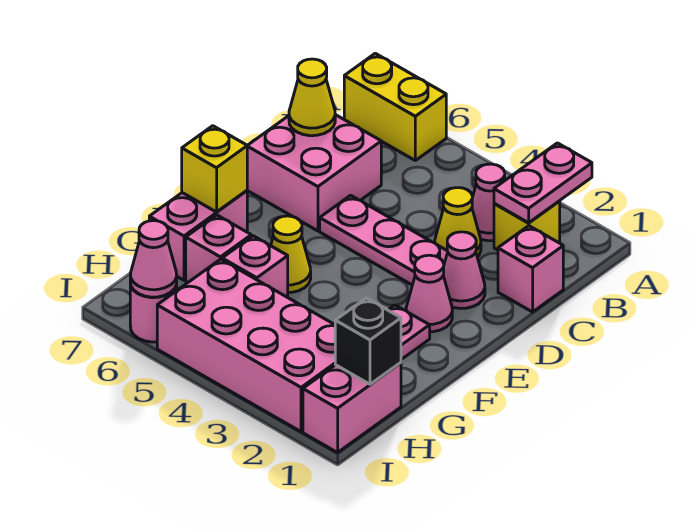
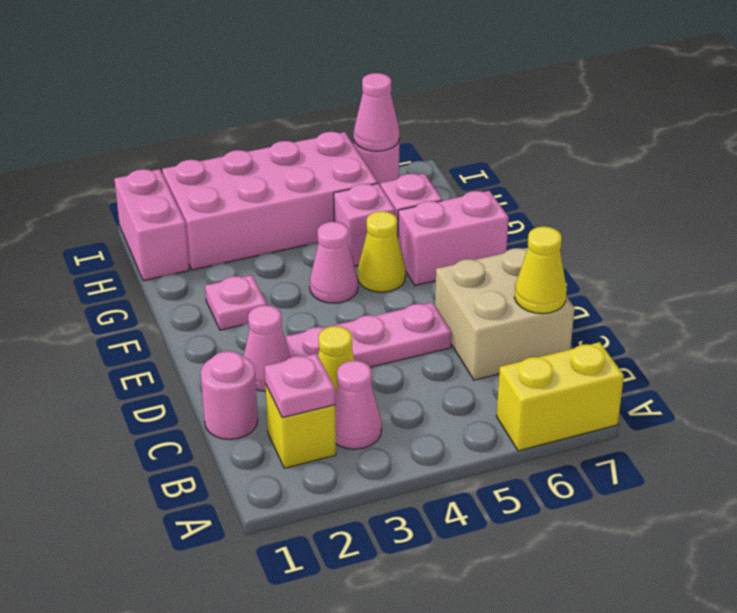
pink plate A2:B2 level 2 -> pink plate B2 level 2
pink brick C1 level 1 -> pink round brick C1 level 1
pink brick C6:D7 level 1 -> tan brick C6:D7 level 1
pink cone E2 level 1 -> pink cone F4 level 1
pink brick F7:G7 level 1 -> pink brick F6:F7 level 1
yellow brick F7 level 2 -> none
black brick H1 level 2 -> none

